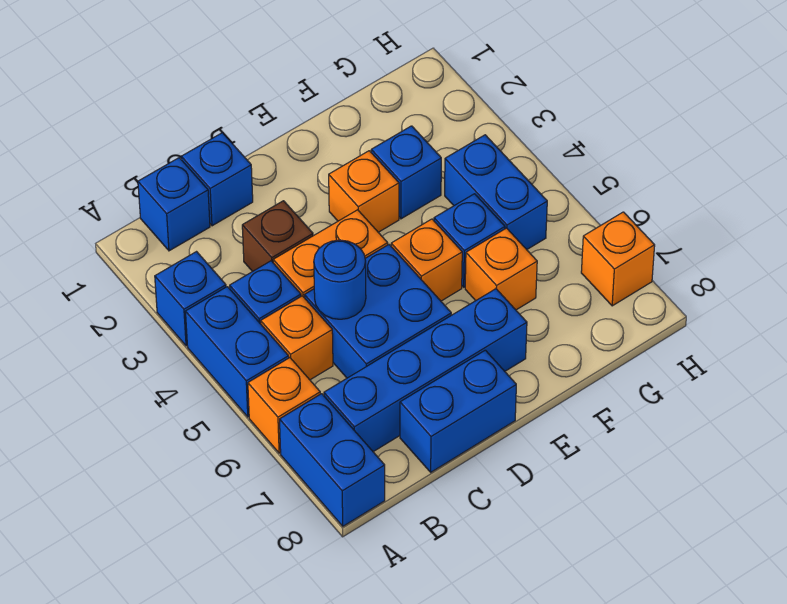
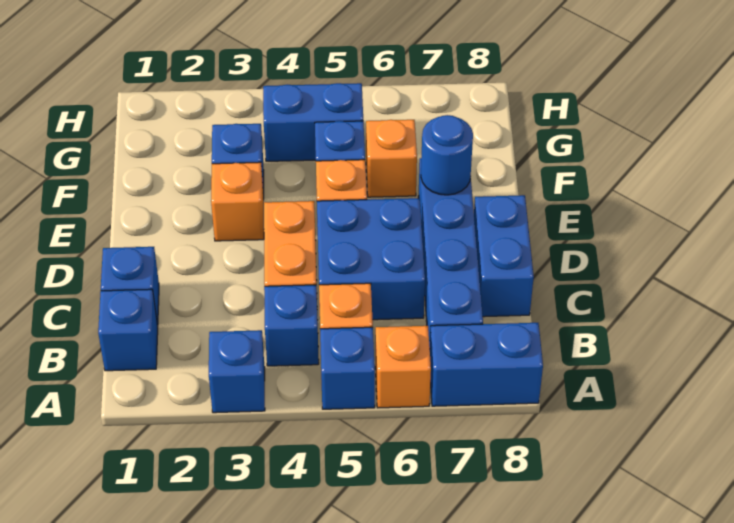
blue brick A4:A5 level 1 -> blue brick A5 level 1
brown brick C3 level 1 -> none
blue round brick C5 level 2 -> blue round brick E7 level 2
orange brick H7 level 1 -> none

